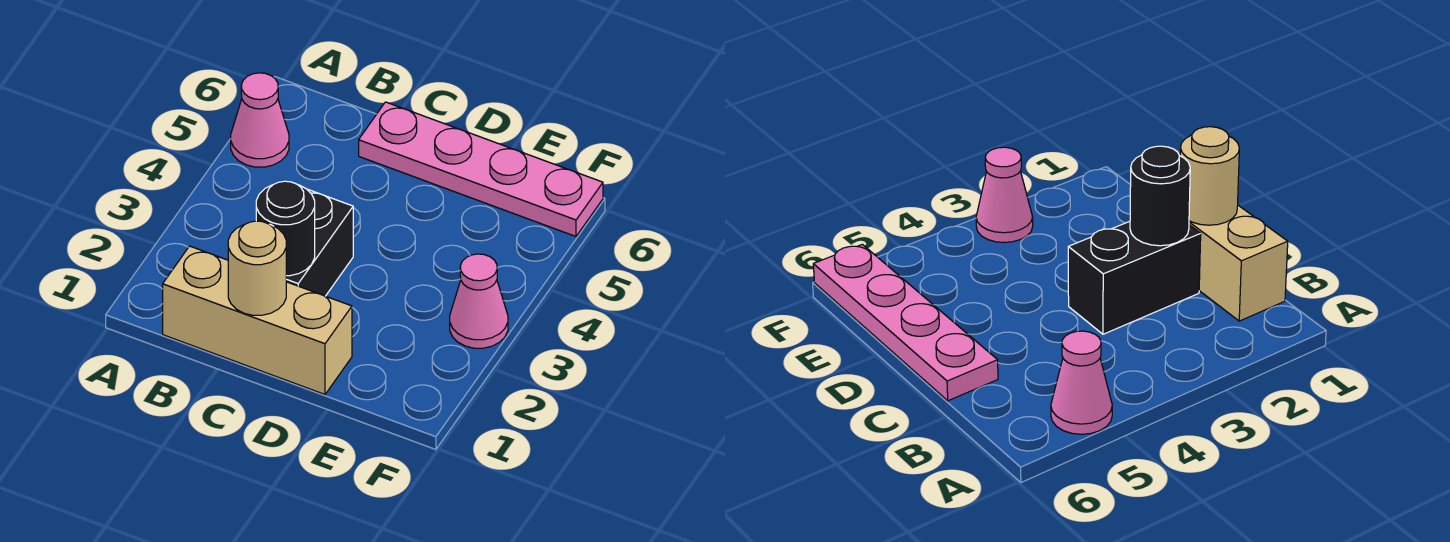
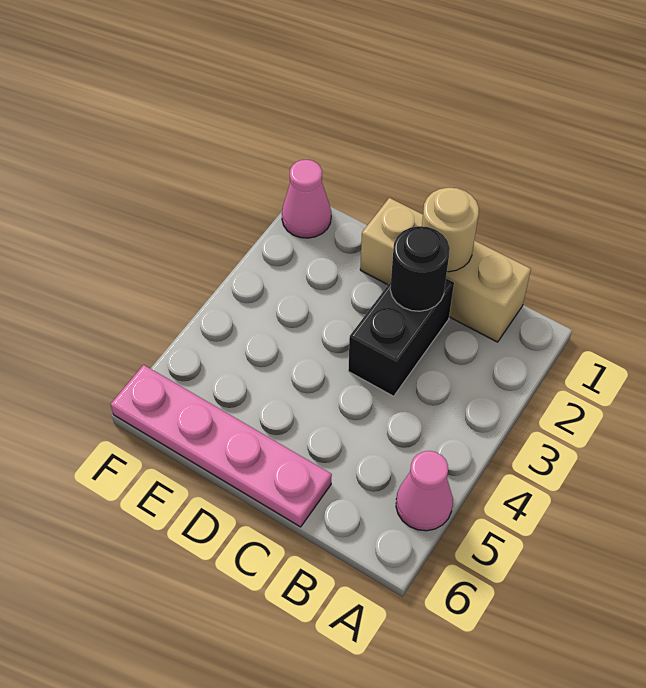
pink cone F3 level 1 -> pink cone F1 level 1

